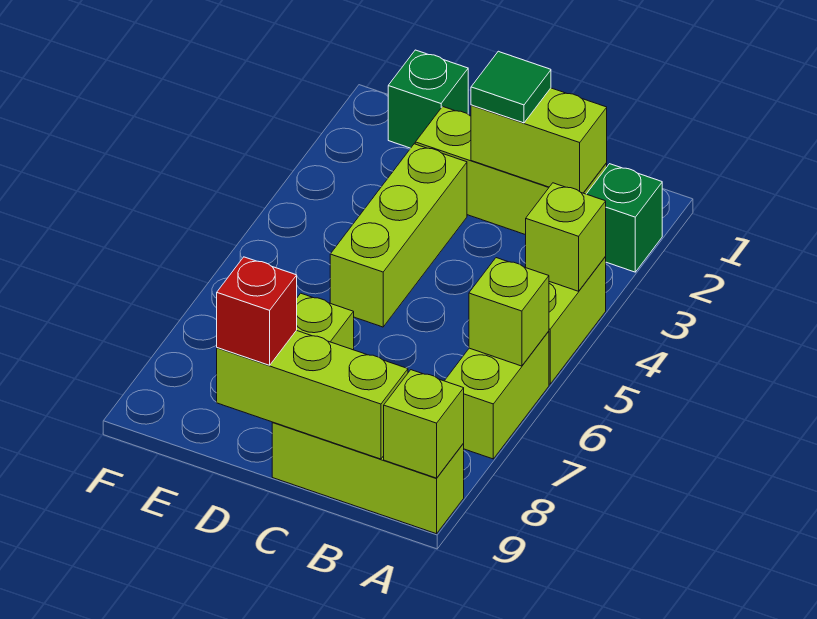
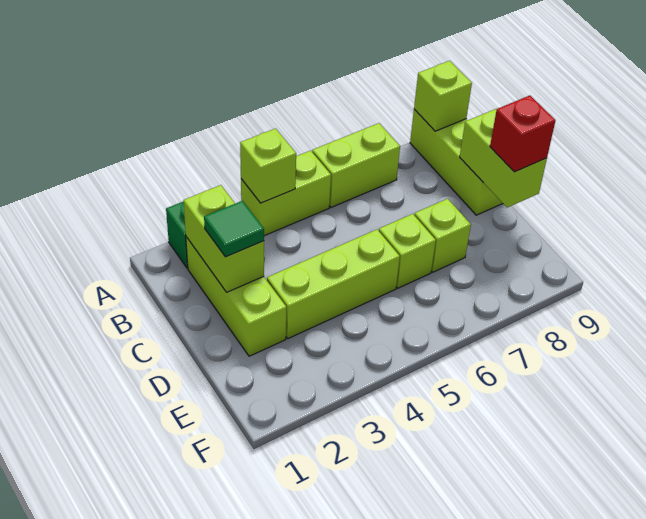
lime brick A6 level 2 -> lime brick D6 level 1
lime brick B9:D9 level 2 -> lime brick C9:D9 level 2
green brick E1 level 1 -> none

